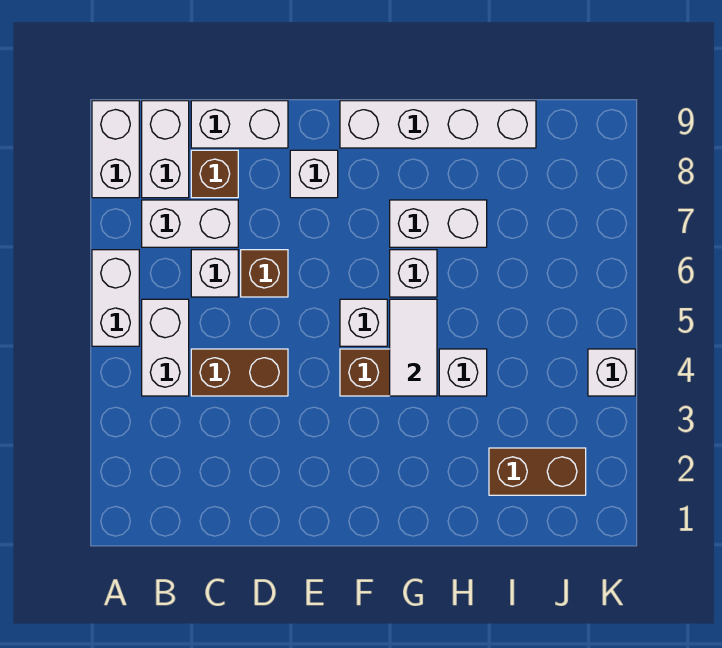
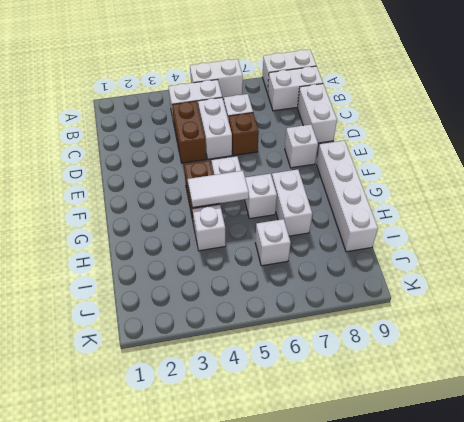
white brick B7:C7 level 1 -> white brick C5:D5 level 1
brown brick C8 level 1 -> none
brown brick I2:J2 level 1 -> none
white brick K4 level 1 -> white brick I6 level 1

